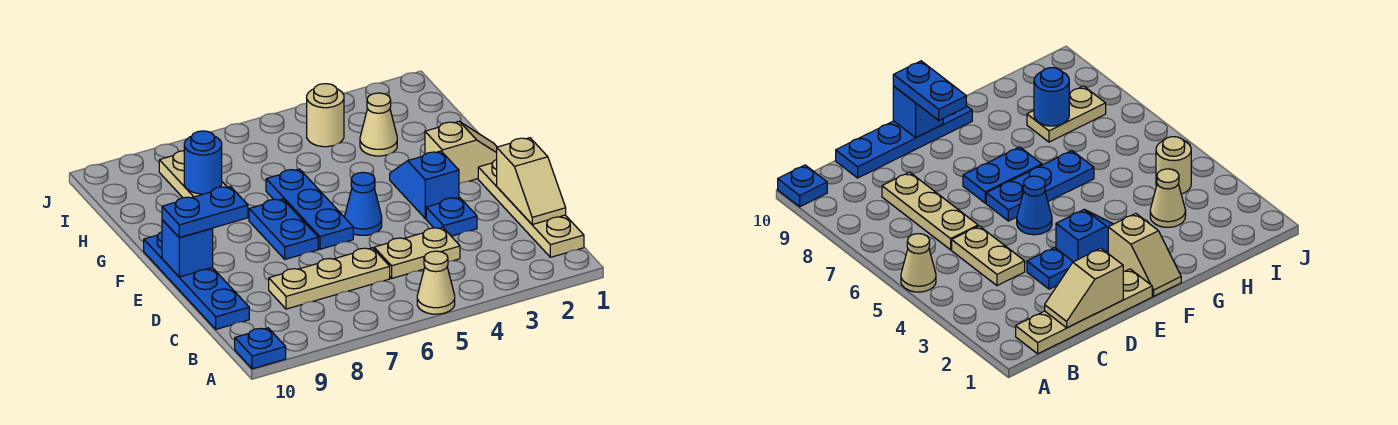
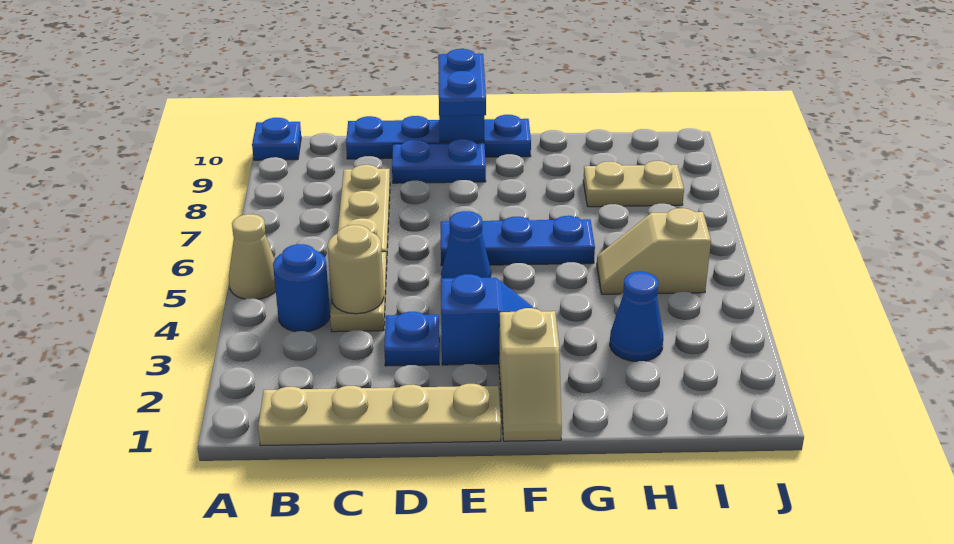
tan slope C1:D1 level 2 top D -> tan slope H5:I5 level 1 top I
blue plate E7:F7 level 1 -> blue plate D9:E9 level 1
tan cone H3 level 1 -> blue cone H3 level 1
blue round brick H8 level 2 -> blue round brick B4 level 1
tan round brick I4 level 1 -> tan round brick C4 level 2

